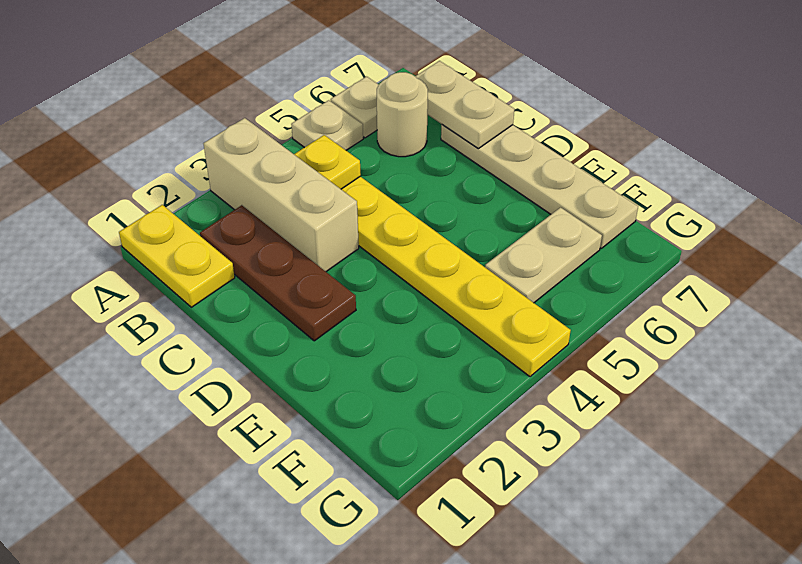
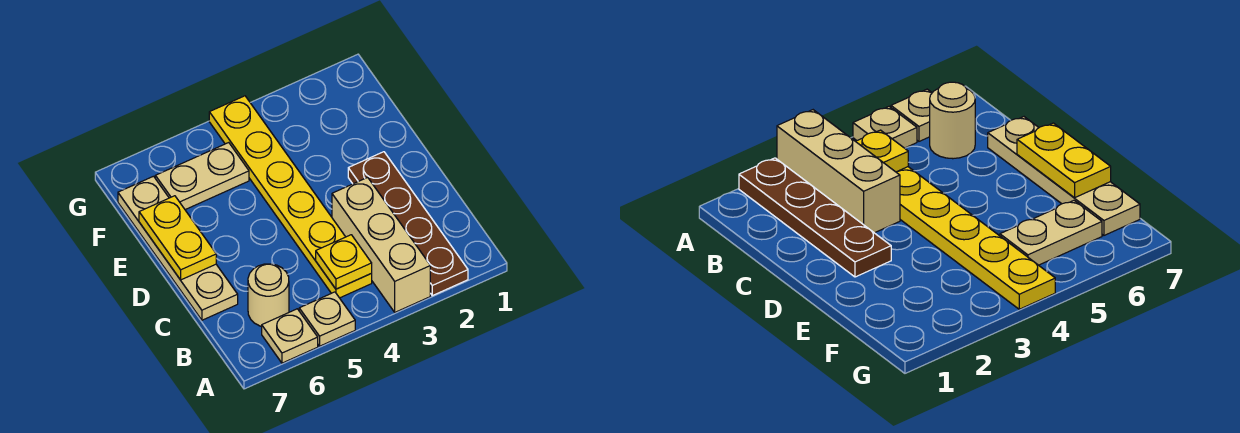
yellow plate A1:B1 level 1 -> yellow plate D7:E7 level 2
brown plate B2:D2 level 1 -> brown plate A2:D2 level 1
tan plate B7:C7 level 2 -> none

